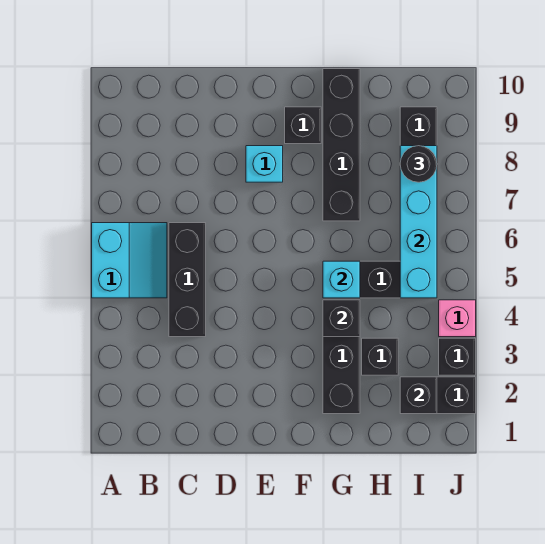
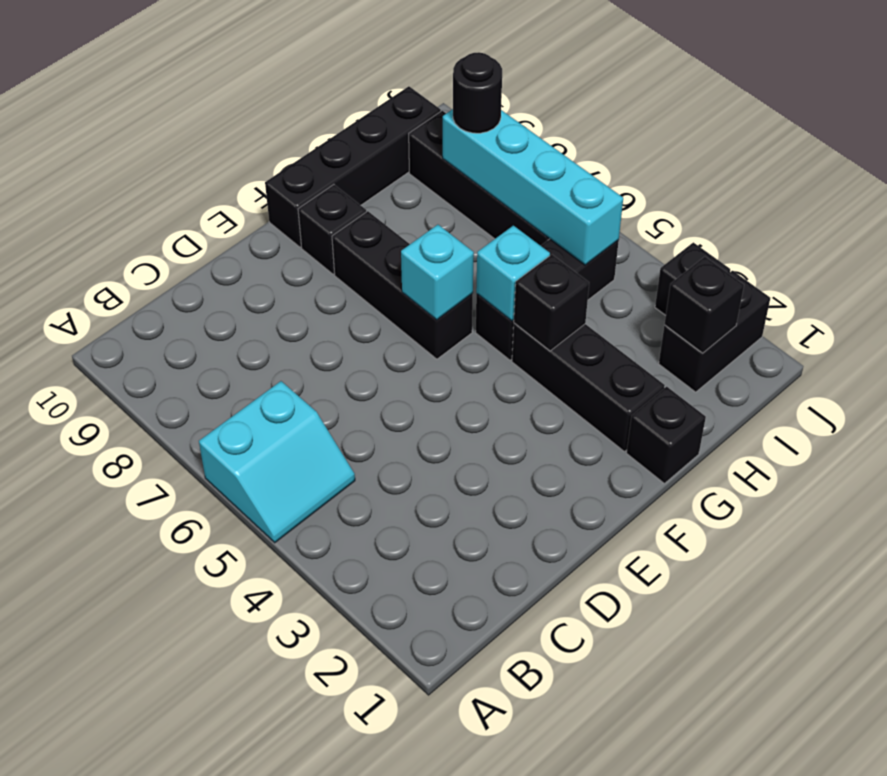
cyan slope A5:B6 level 1 top A -> cyan slope A5:B6 level 1 top 6
black brick C4:C6 level 1 -> black brick F6:F8 level 1
cyan brick E8 level 1 -> cyan brick F6 level 2
black brick G7:G10 level 1 -> black brick F10:I10 level 1
black brick H3 level 1 -> black brick G1 level 1
pink brick J4 level 1 -> none

